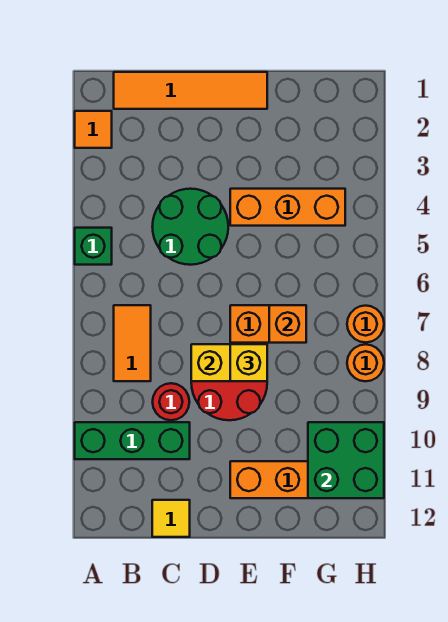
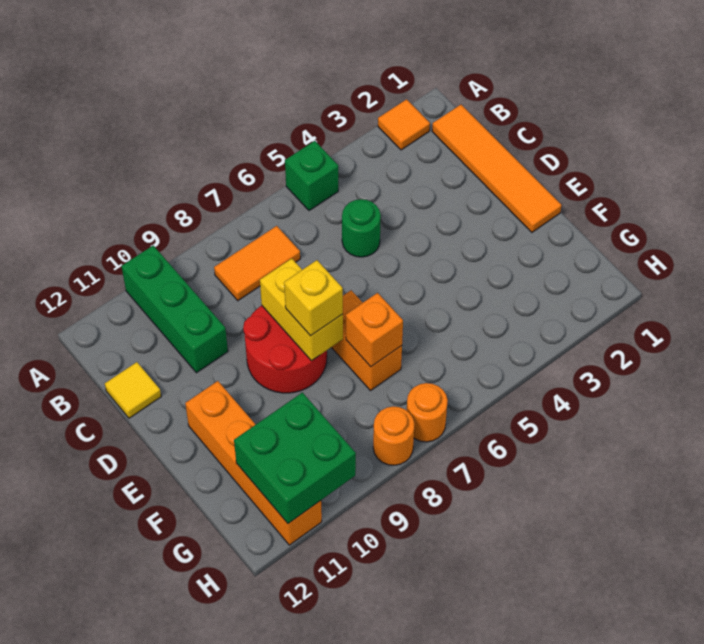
green round brick C4:D5 level 1 -> green round brick C5 level 1
red round brick C9 level 1 -> none
orange brick E4:G4 level 1 -> none

